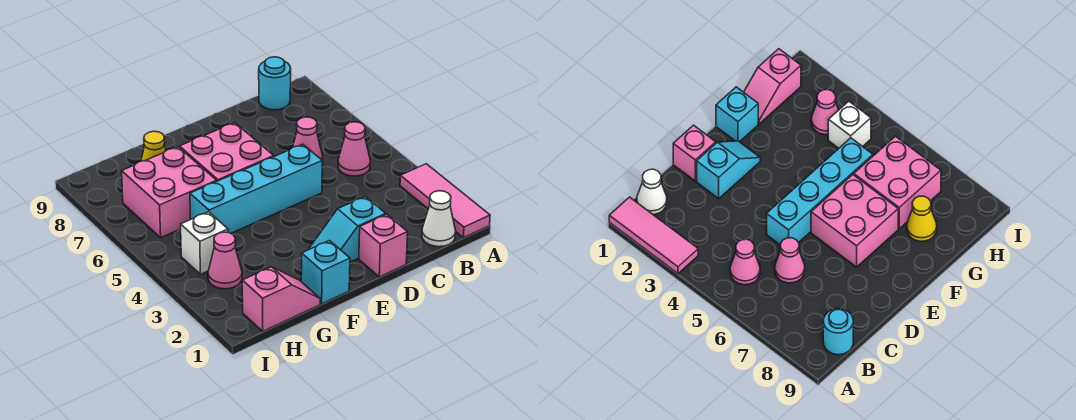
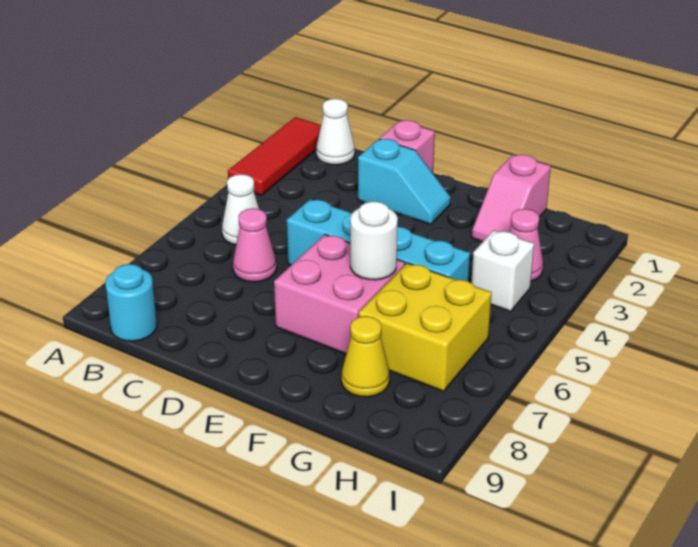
pink tile A1:A3 level 1 -> red tile A1:A3 level 1
pink cone B5 level 1 -> white cone B5 level 1
cyan brick F1 level 1 -> none
none -> white round brick F6 level 2
pink slope G1:H1 level 1 top H -> pink slope G1:G2 level 1 top 1
pink brick G6:H7 level 1 -> yellow brick G6:H7 level 1

